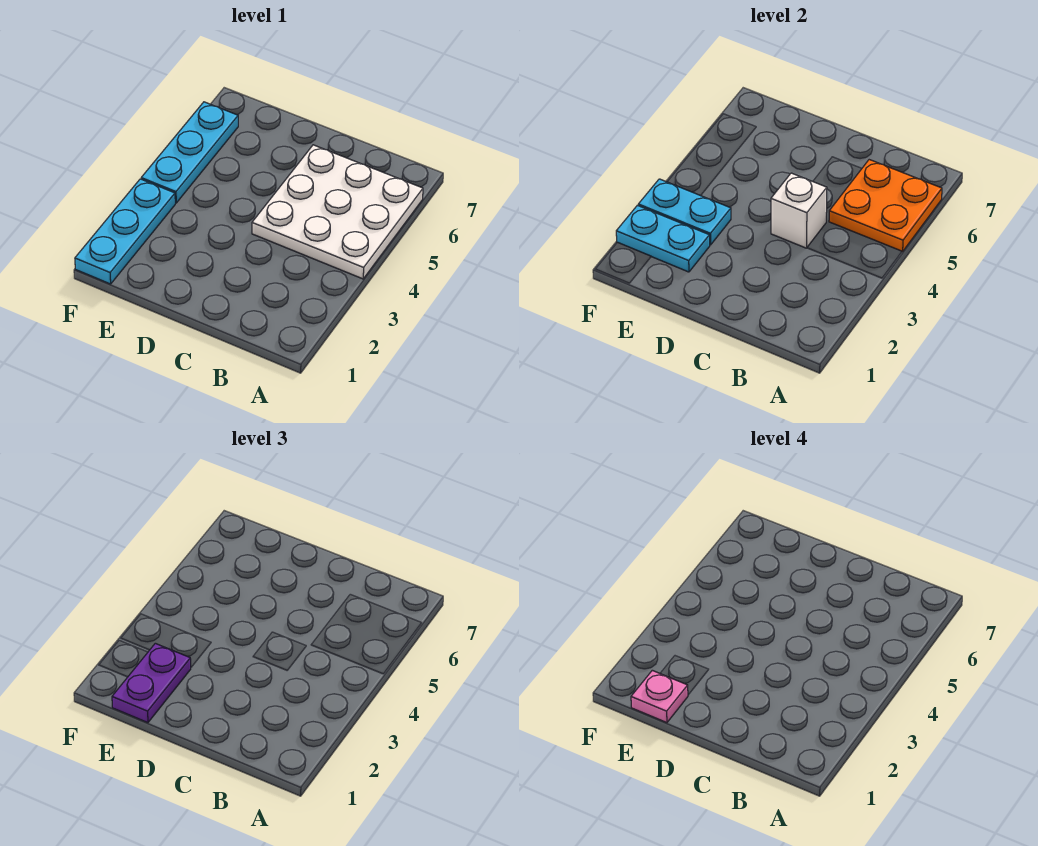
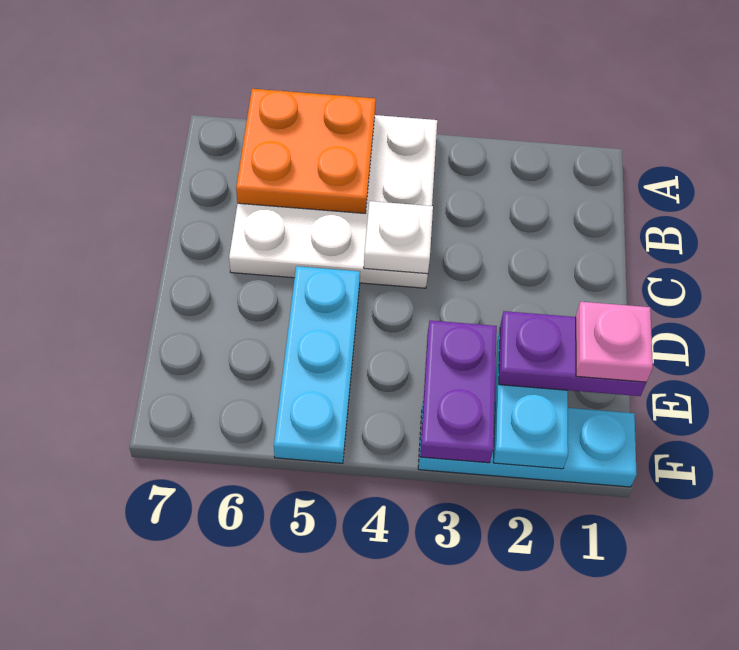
white brick C4 level 2 -> white plate C4 level 2
cyan plate E3:F3 level 2 -> purple plate E3:F3 level 2
cyan plate F4:F6 level 1 -> cyan plate D5:F5 level 1

